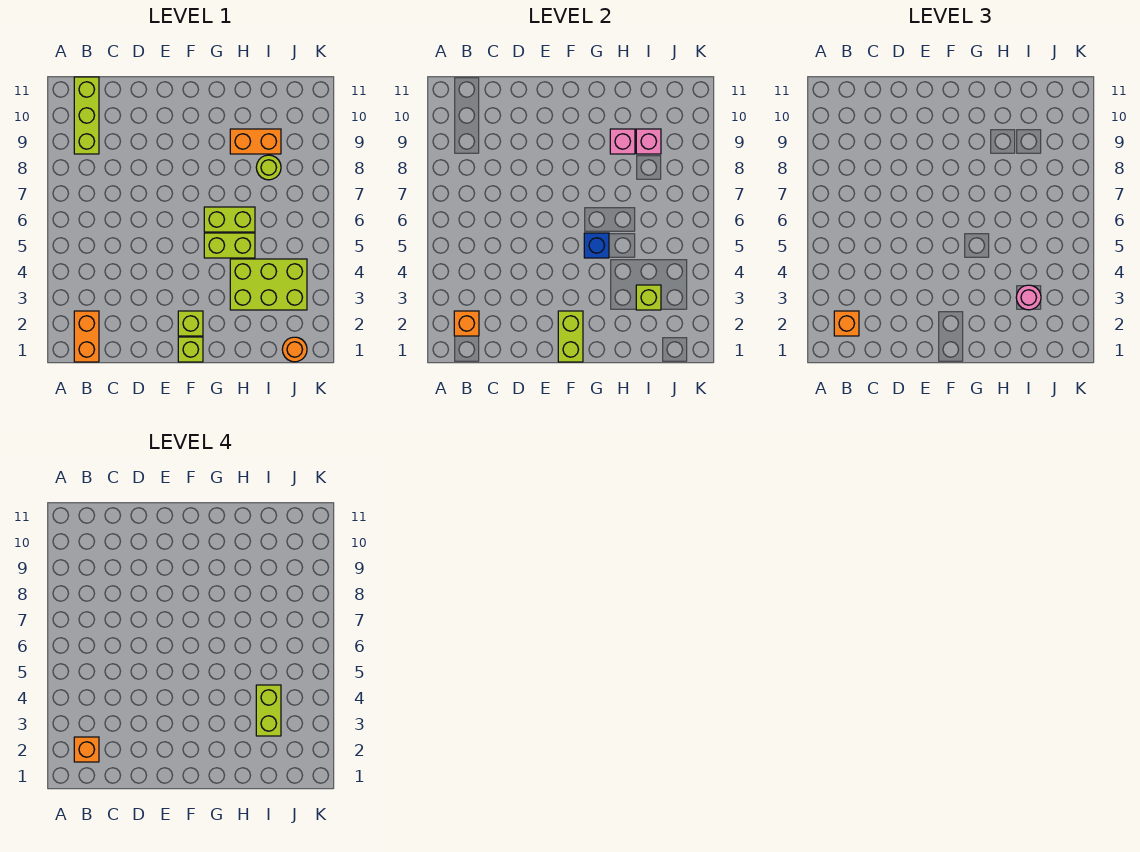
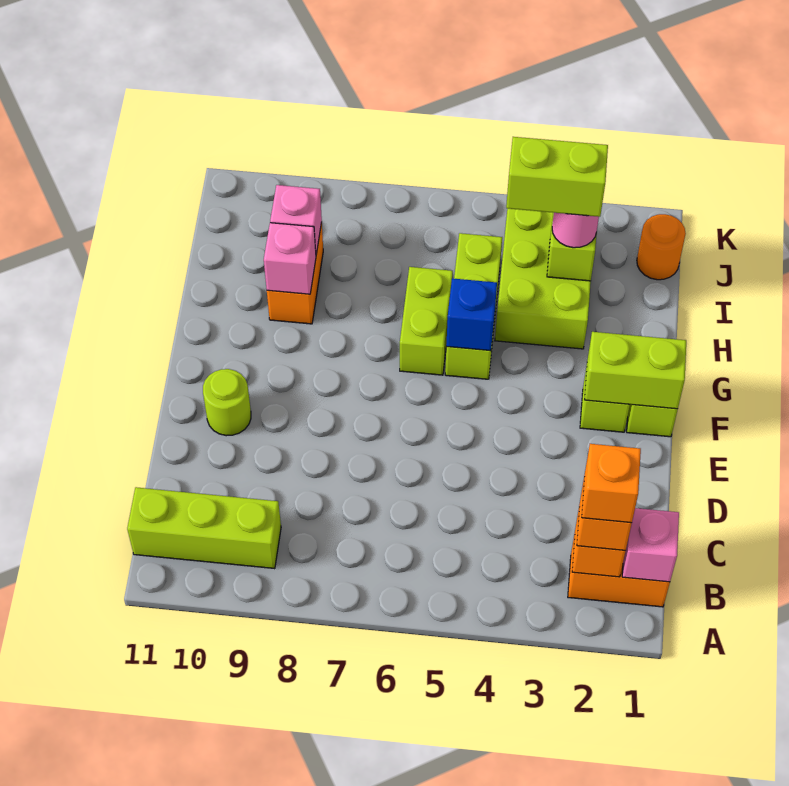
none -> pink brick B1 level 2
lime brick G5:H5 level 1 -> lime brick G5:I5 level 1
lime round brick I8 level 1 -> lime round brick E10 level 1

